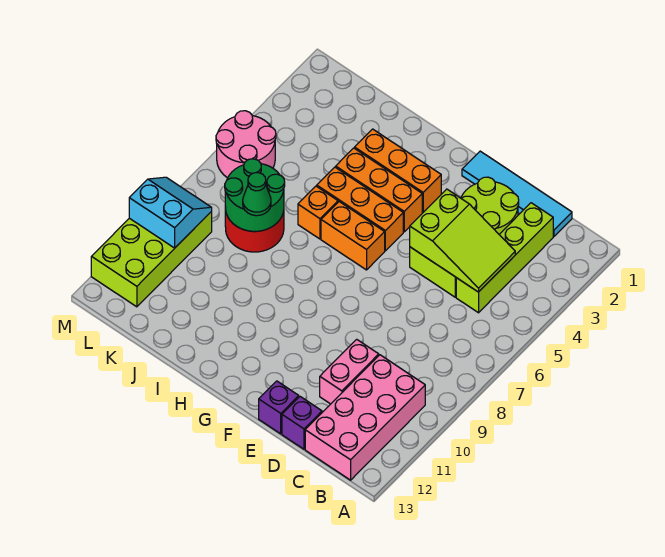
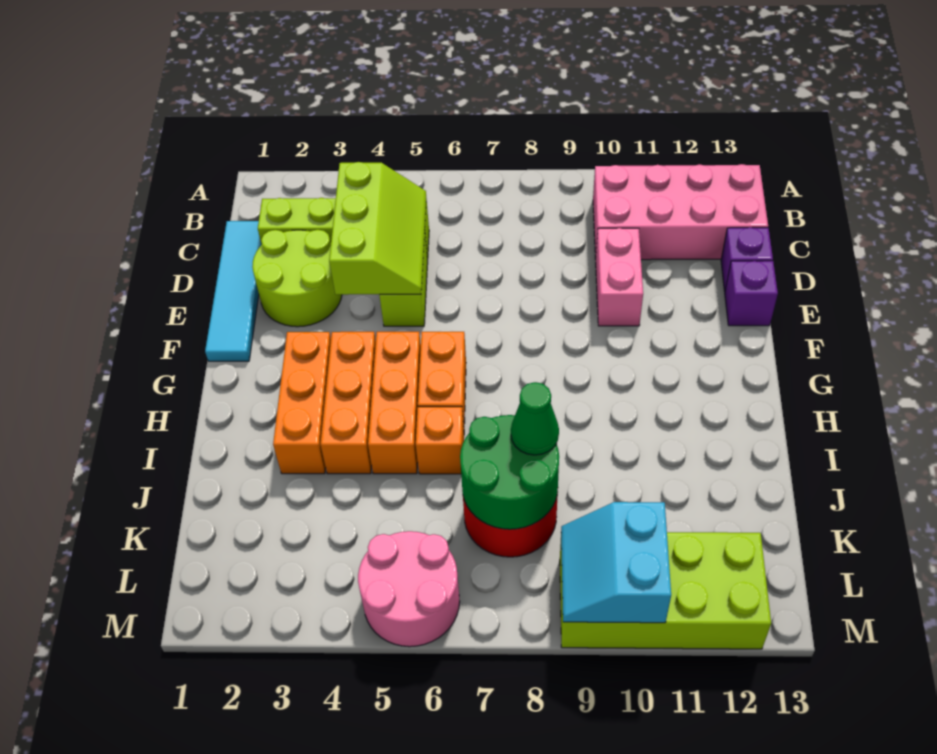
lime slope C4:E5 level 2 top E -> lime slope C4:E5 level 2 top 4
pink brick D10:D11 level 1 -> pink brick D10:E10 level 1

